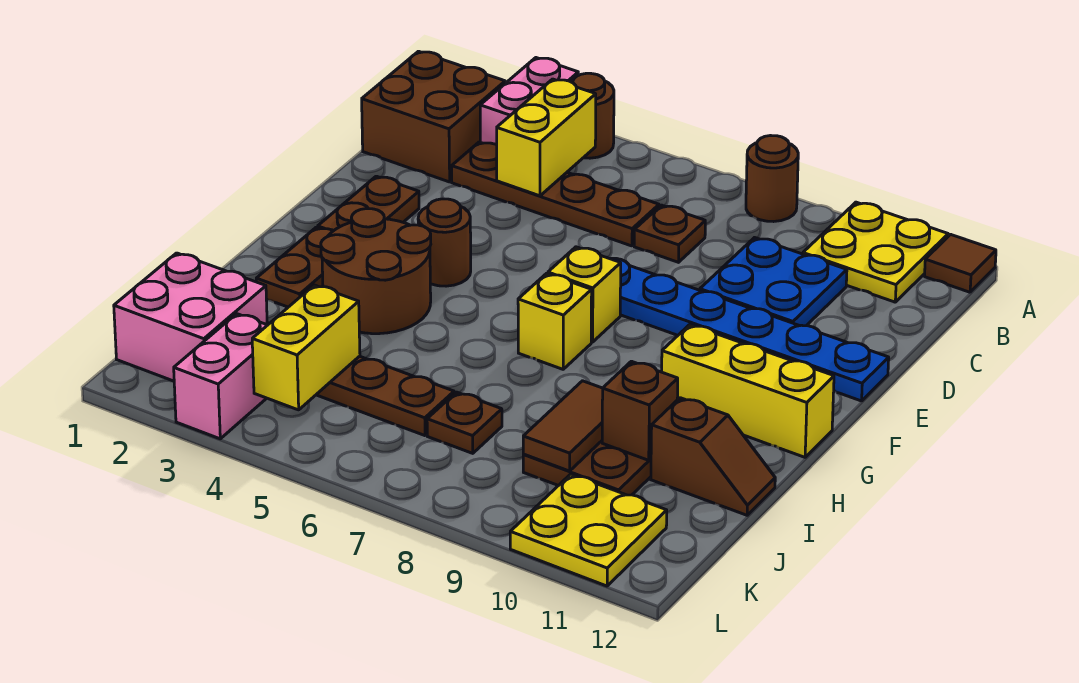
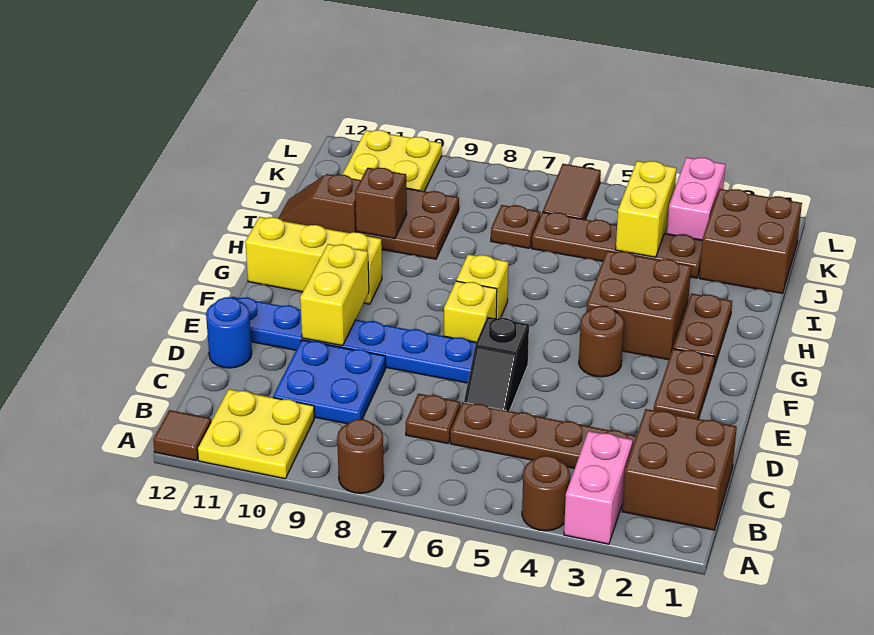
yellow brick B4:C4 level 2 -> yellow brick E10:F10 level 2
none -> black slope D6:E6 level 1 top E
none -> blue round brick D12 level 1
brown round brick G3:H4 level 1 -> brown brick G3:H4 level 1
brown tile I9:J9 level 2 -> brown tile K6:L6 level 1
pink brick J1:K2 level 1 -> brown brick J1:K2 level 1

